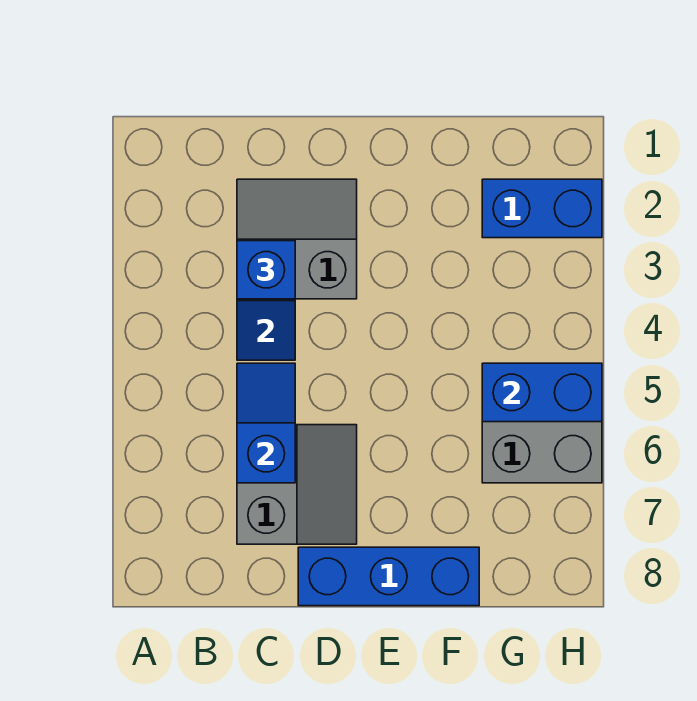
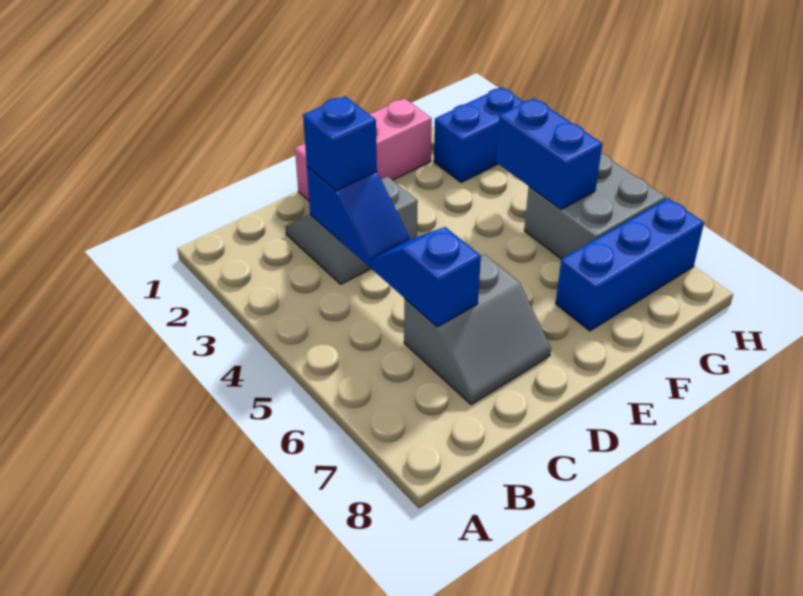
grey slope C6:D7 level 1 top C -> grey slope C6:D7 level 1 top 6
none -> pink brick D1:F1 level 1
blue brick D8:F8 level 1 -> blue brick F7:H7 level 1
blue brick G5:H5 level 2 -> blue brick G4:G5 level 2

